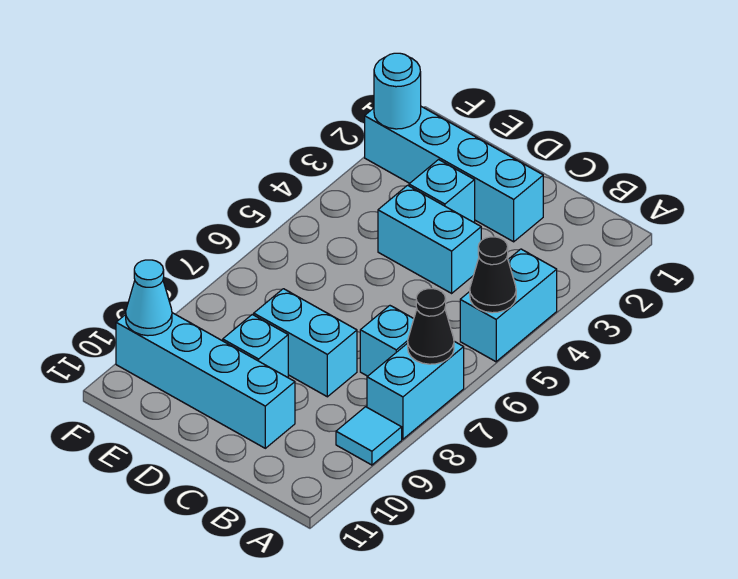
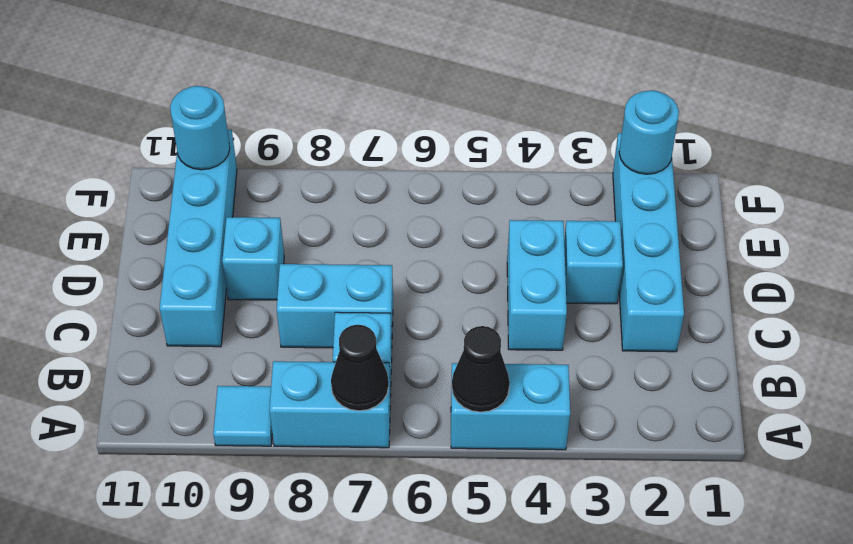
cyan brick C8:D8 level 1 -> cyan brick C7:C8 level 1
cyan cone F10 level 2 -> cyan round brick F10 level 2

